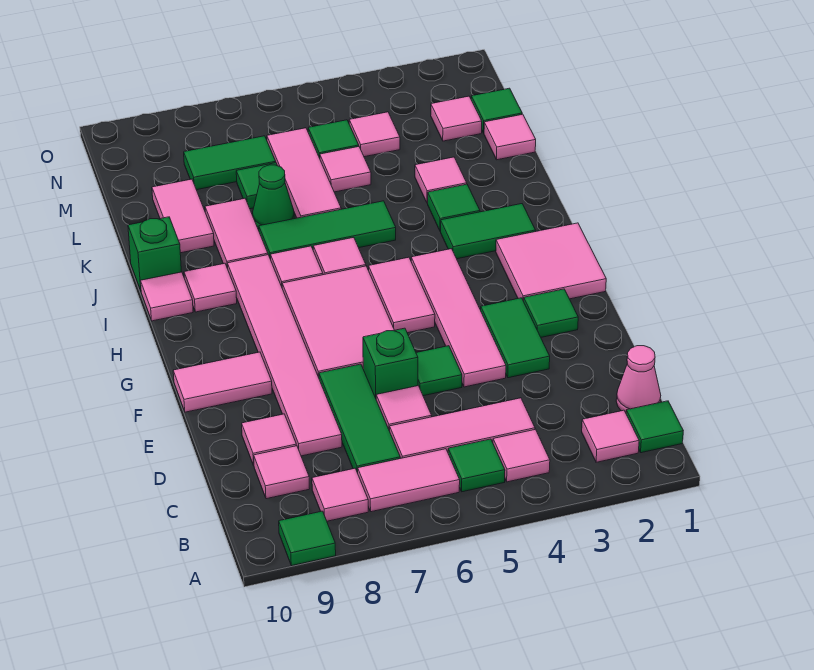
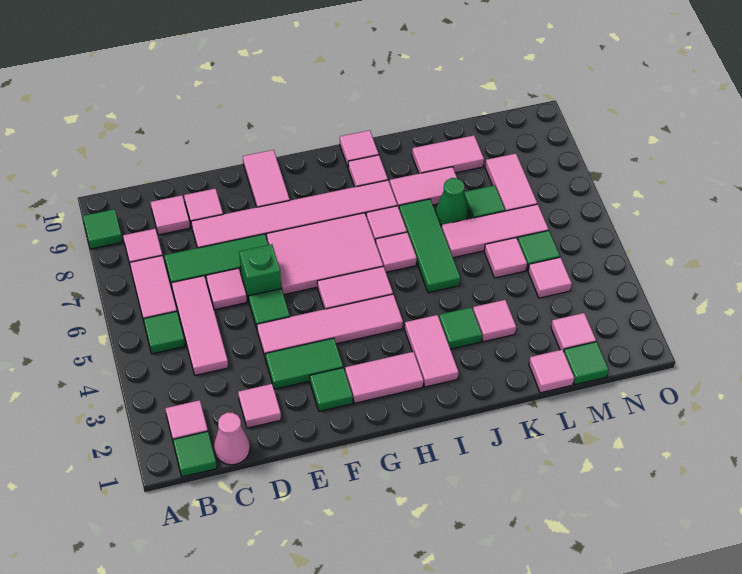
pink tile B4 level 1 -> pink tile D2 level 1
pink tile G1:H2 level 1 -> pink tile G2:H2 level 1
green tile I2:I3 level 1 -> pink tile I2:I3 level 1
green brick J10 level 1 -> none
green tile M7:M8 level 1 -> pink tile M7:M8 level 1

